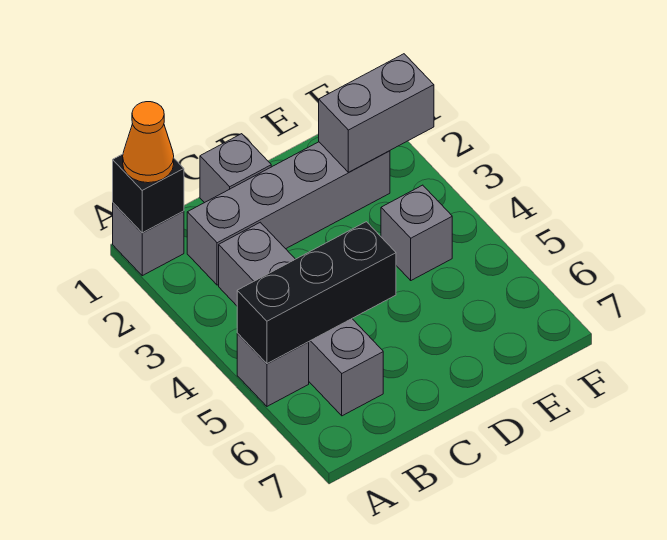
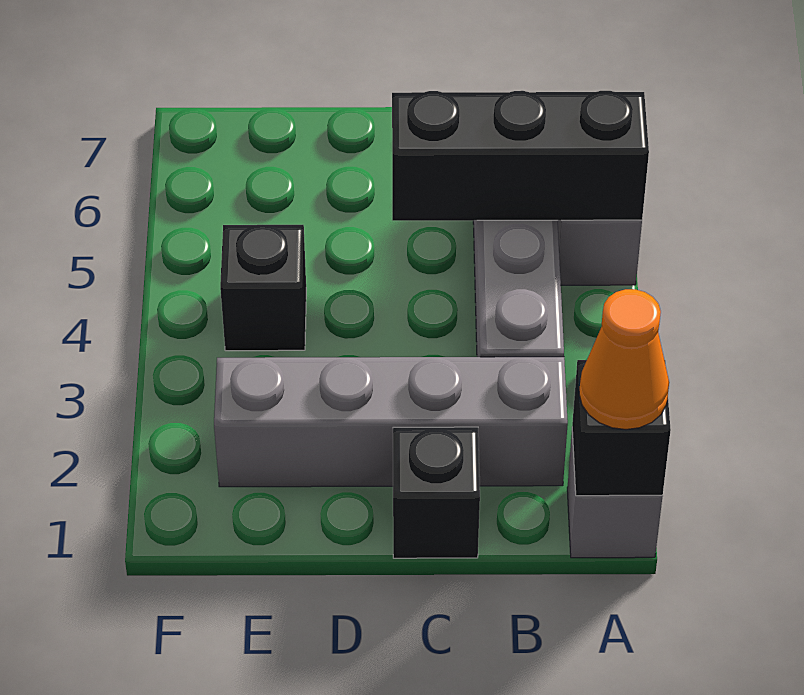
grey brick C1 level 1 -> black brick C1 level 1
grey brick E2:F2 level 2 -> none
grey brick E4 level 1 -> black brick E4 level 1

